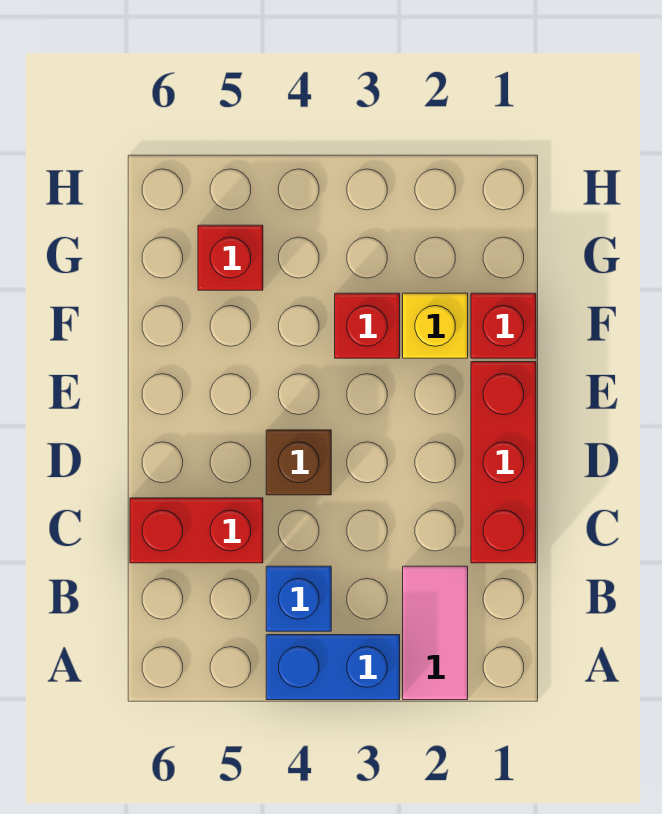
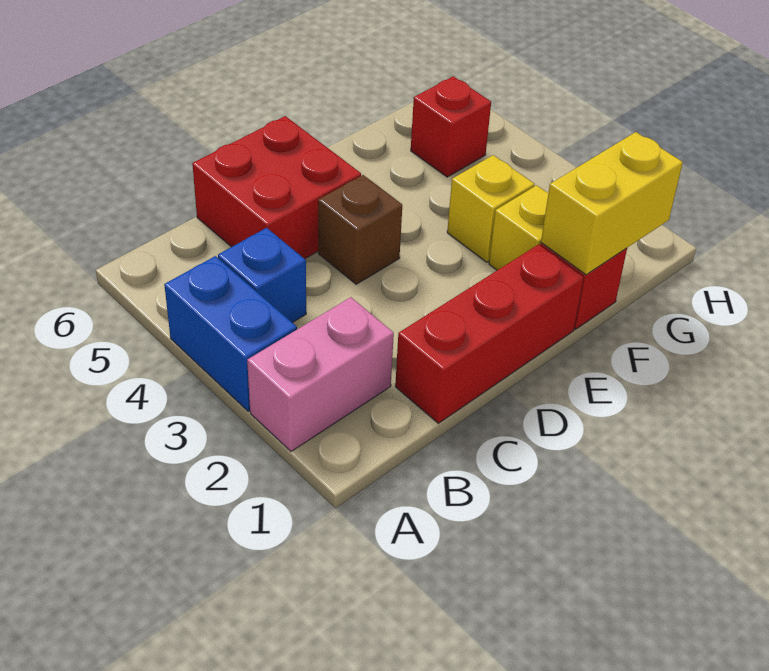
pink tile A2:B2 level 1 -> pink brick A2:B2 level 1
red brick C5:C6 level 1 -> red brick C5:D6 level 1
none -> yellow brick F1:G1 level 2
red brick F3 level 1 -> yellow brick F3 level 1

